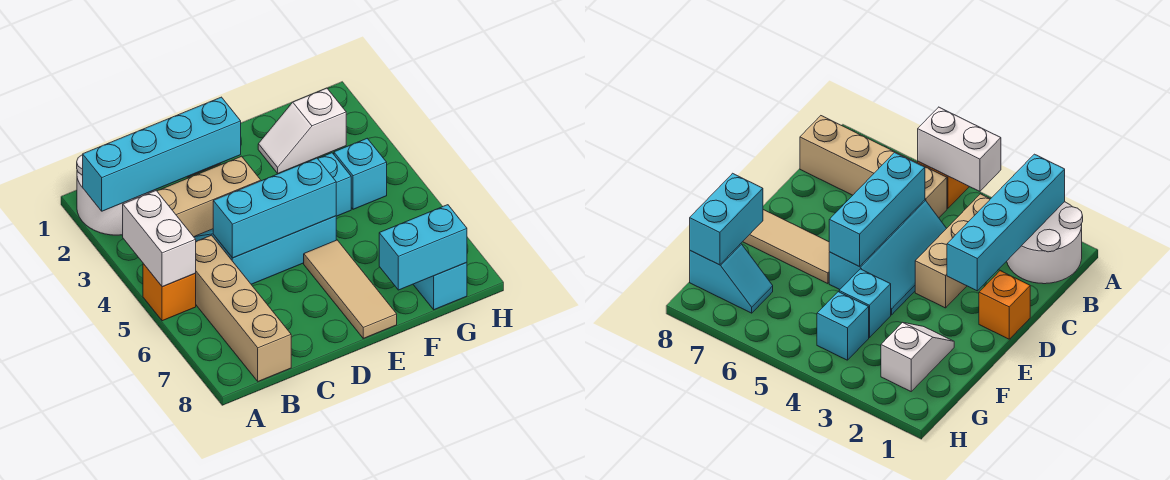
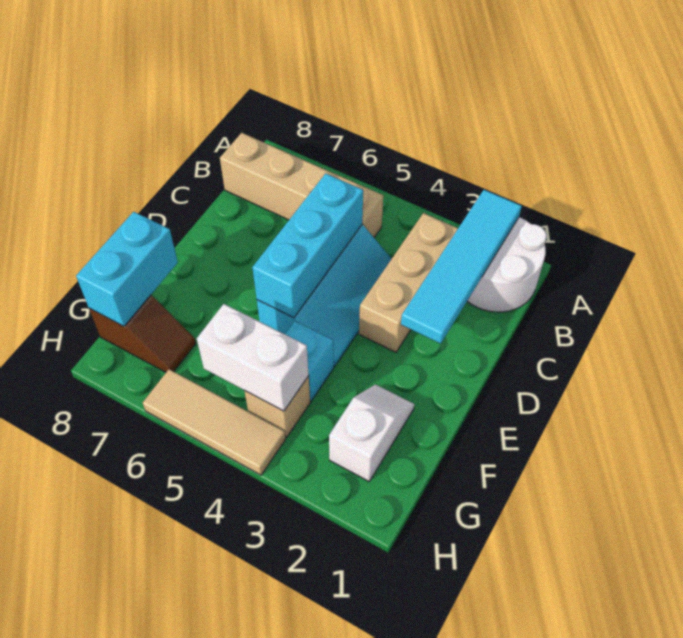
cyan brick A2:D2 level 2 -> cyan tile A2:D2 level 2
white brick A4:A5 level 2 -> white brick G4:G5 level 2
orange brick A5 level 1 -> none
orange brick D1 level 1 -> none
tan tile E6:E8 level 1 -> tan tile H4:H6 level 1
cyan brick G4 level 1 -> tan brick G4 level 1
cyan slope G7:G8 level 1 top 8 -> brown slope G7:G8 level 1 top 8

